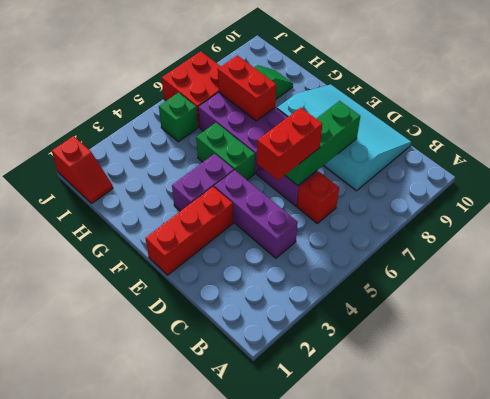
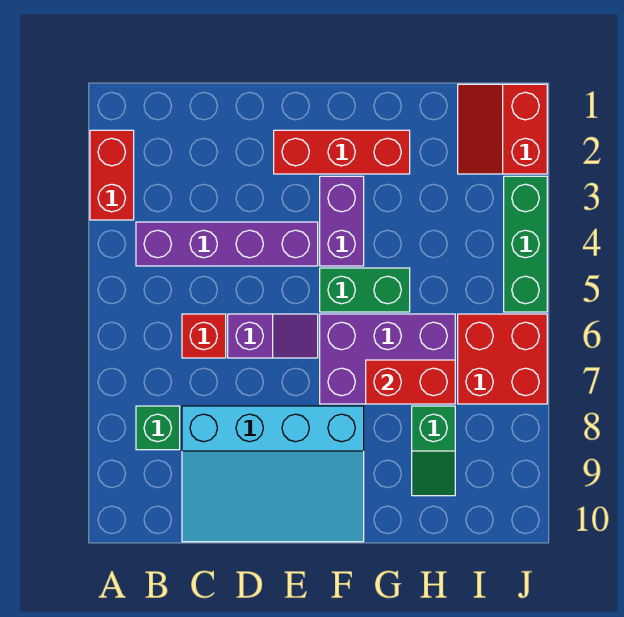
purple brick C4:E4 level 1 -> purple brick B4:E4 level 1
red brick D5:D6 level 3 -> red brick A2:A3 level 1
green brick D6:D8 level 2 -> green brick J3:J5 level 1
red brick E1:E3 level 1 -> red brick E2:G2 level 1
red slope I1:J1 level 1 top J -> red slope I1:J2 level 1 top J
green brick I5 level 1 -> green brick B8 level 1

